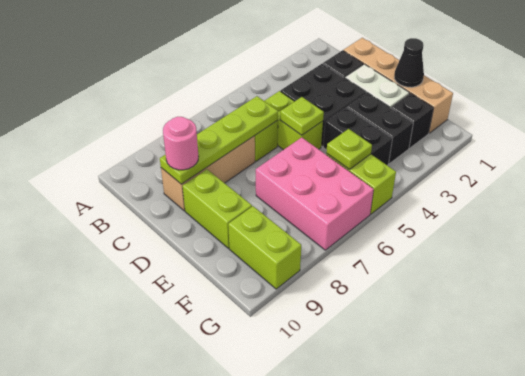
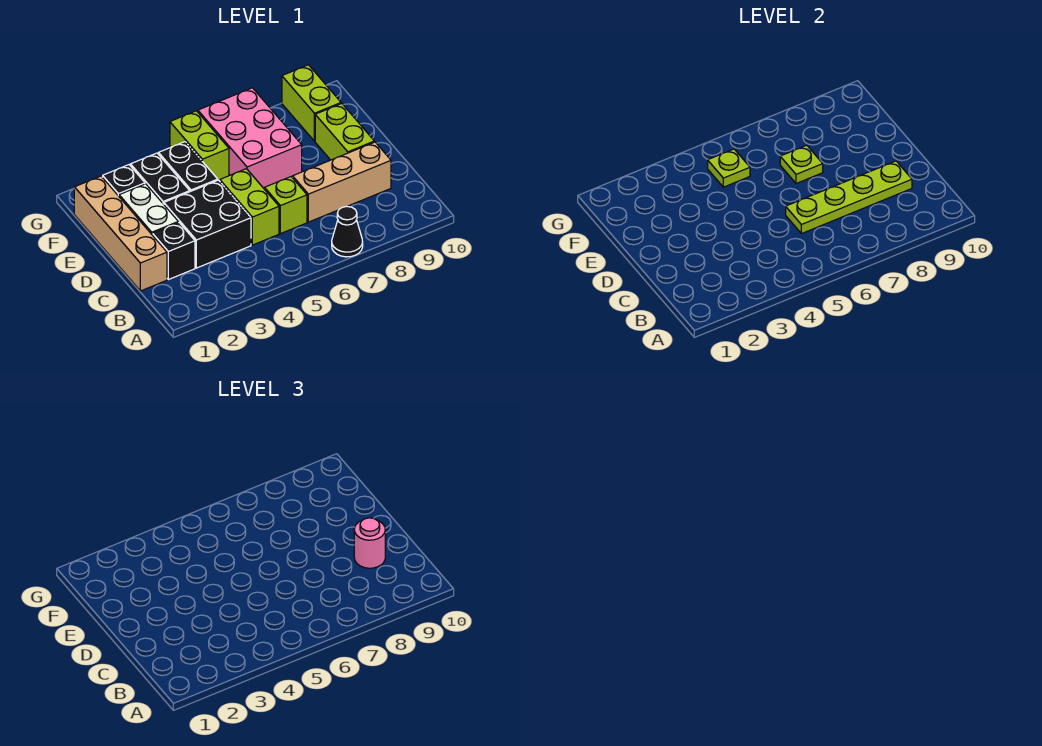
lime plate D5 level 2 -> lime plate E7 level 2
black cone E1 level 2 -> black cone A7 level 1

